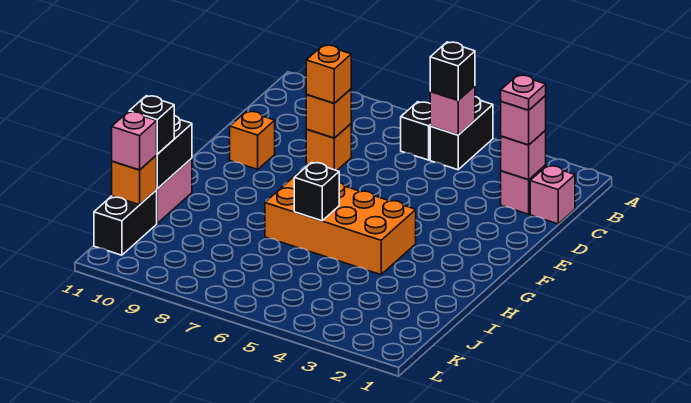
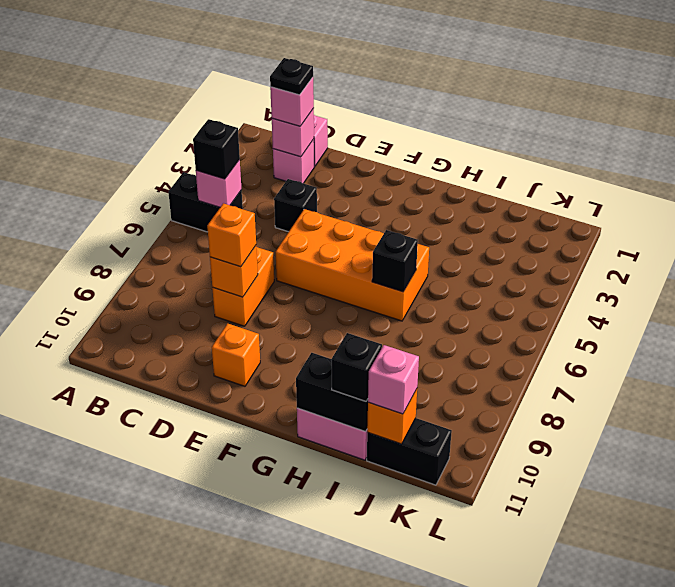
black brick B6 level 1 -> black brick D4 level 1
pink plate C2 level 4 -> black plate C2 level 4
orange brick D8 level 1 -> orange brick D7:D8 level 1
orange brick G4:H7 level 1 -> orange brick E5:H6 level 1

